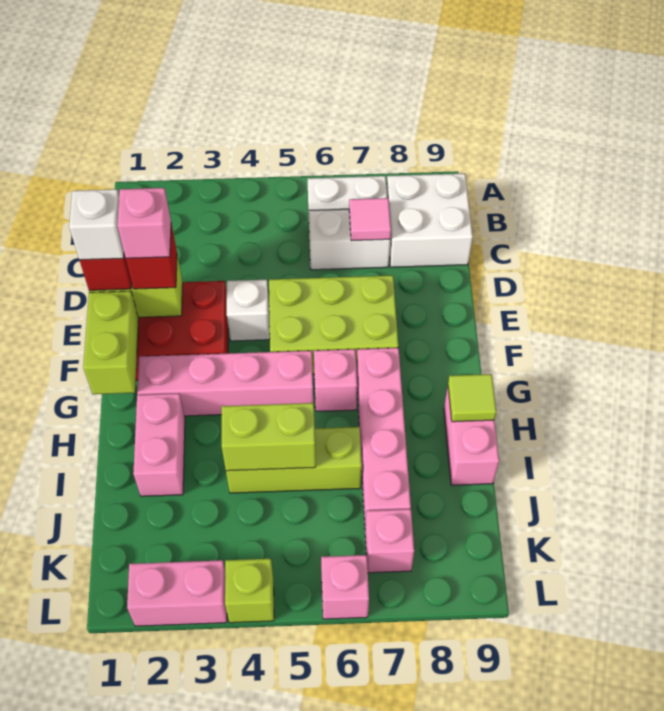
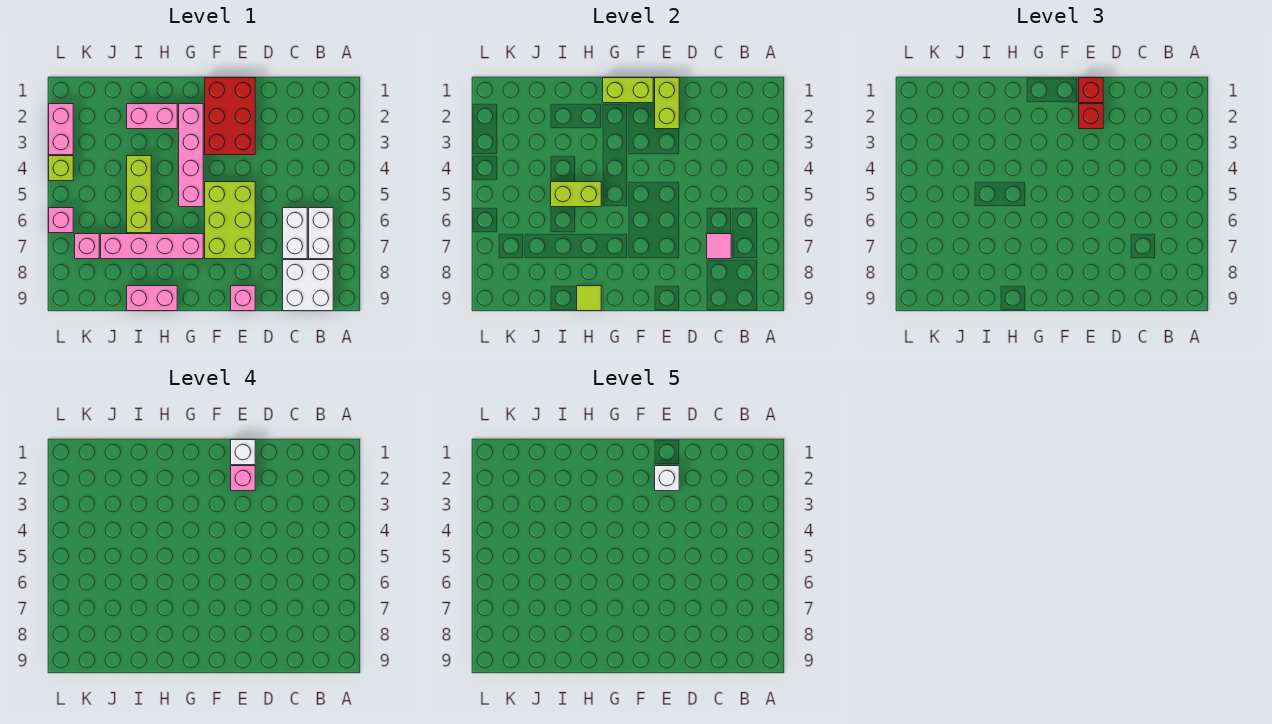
white brick E4 level 1 -> white brick E2 level 5
pink brick G6 level 1 -> pink brick E9 level 1
lime brick I4:I5 level 2 -> lime brick H5:I5 level 2

